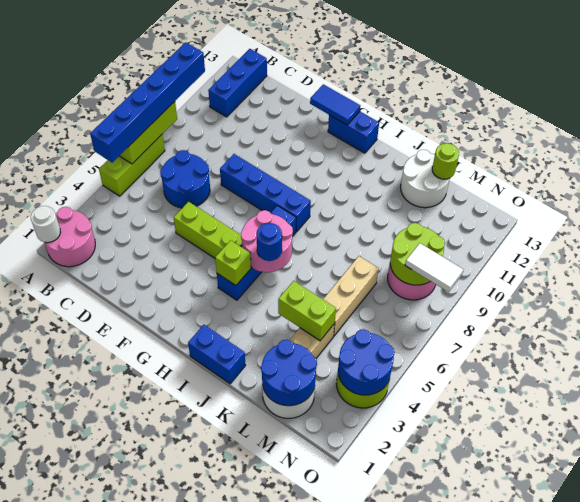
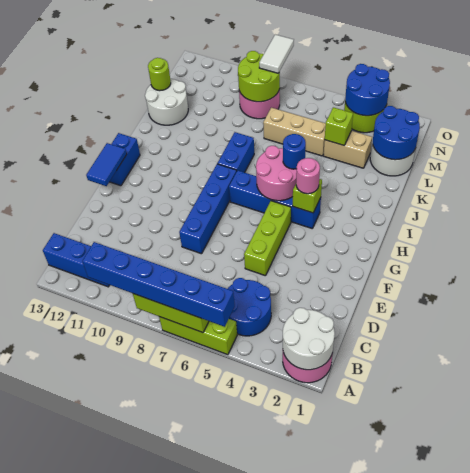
white round brick A1 level 2 -> white round brick A1:B2 level 2
blue round brick C6:D7 level 1 -> blue round brick B4:C5 level 1
none -> pink round brick H4 level 3
blue brick I1:J1 level 1 -> blue brick I8:J8 level 1
lime brick K4:L4 level 2 -> lime brick L4 level 2

